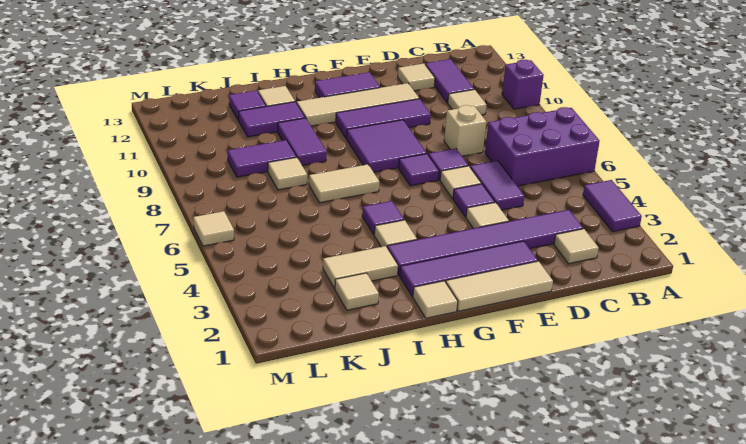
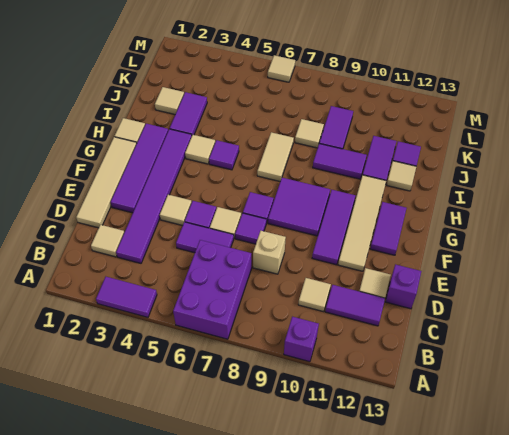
none -> purple brick D13 level 1
tan tile E1:G1 level 1 -> tan tile D1:G1 level 1
tan tile I3:J3 level 1 -> purple tile I3:J3 level 1

